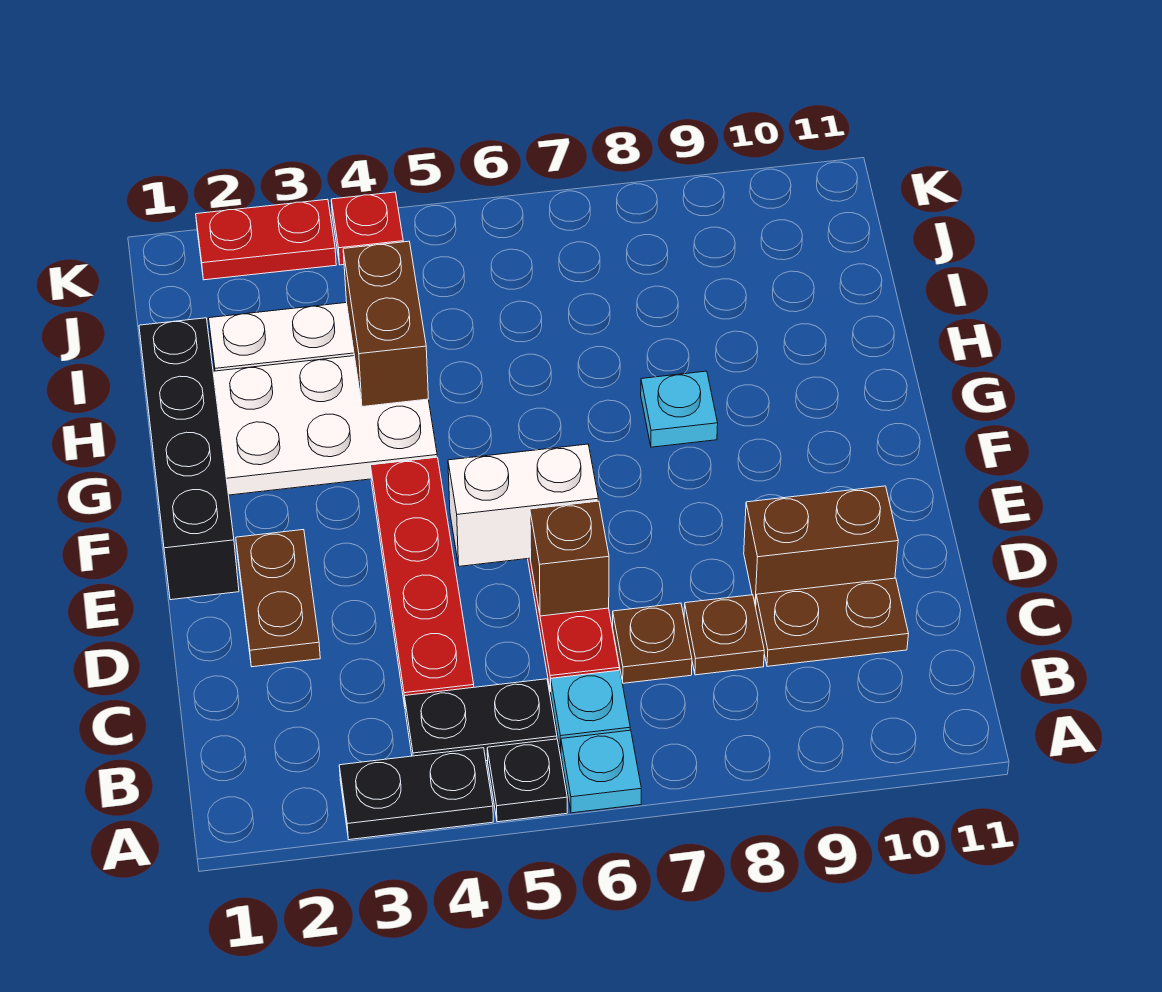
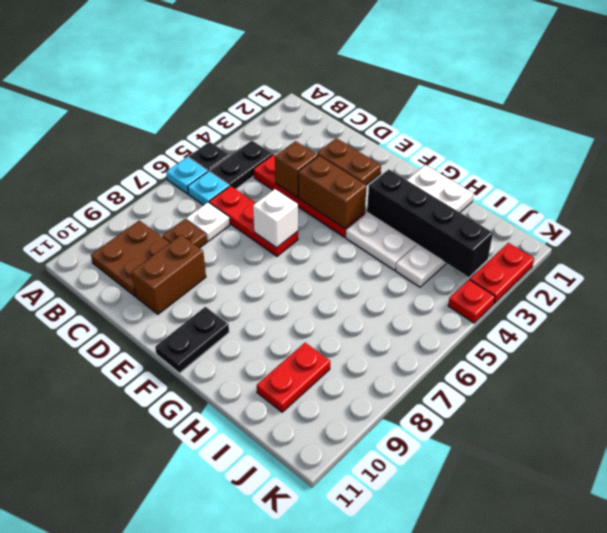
black plate A3:A4 level 1 -> black plate F10:F11 level 1
brown plate C7 level 1 -> white plate C7 level 1
brown plate C9:C10 level 1 -> brown plate B9:C10 level 1
brown brick D6 level 2 -> brown brick D4 level 2
black brick E1:H1 level 2 -> black brick G3:J3 level 2
white brick E5:E6 level 2 -> white brick E6 level 2
cyan plate G8 level 1 -> none
brown brick H4:I4 level 2 -> brown brick E4:F4 level 2
none -> red plate I9:I10 level 1

